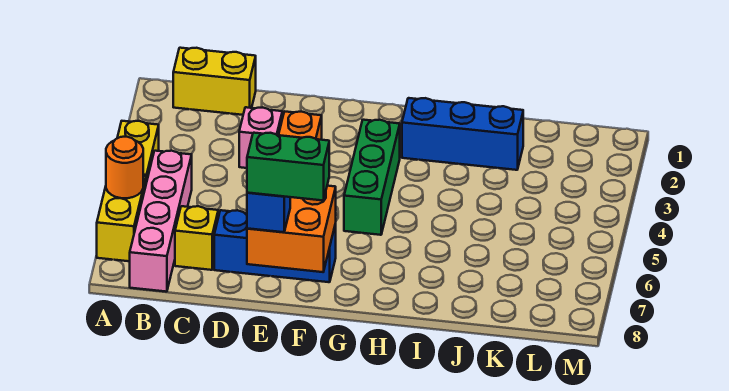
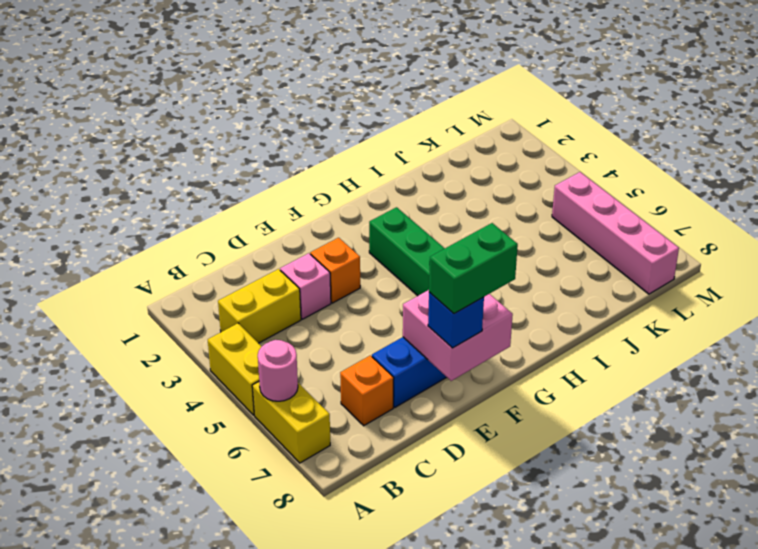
orange round brick A6 level 2 -> pink round brick A6 level 2
yellow brick B1:C1 level 1 -> yellow brick B3:C3 level 1
pink brick B5:B8 level 1 -> pink brick L5:L8 level 1
yellow brick C7 level 1 -> orange brick C7 level 1
orange brick E7:F8 level 2 -> pink brick E7:F8 level 2
blue brick H2:J2 level 1 -> none

